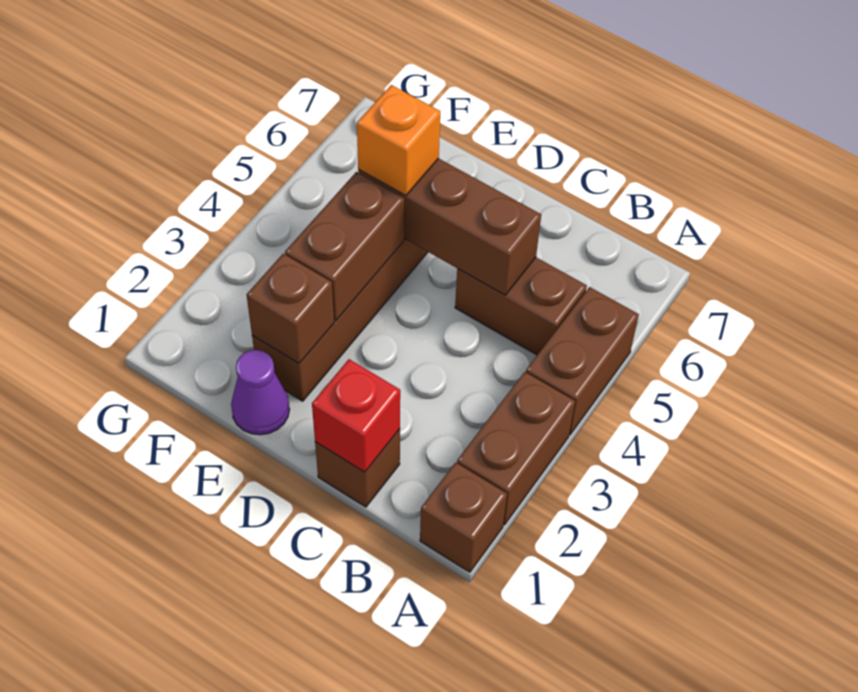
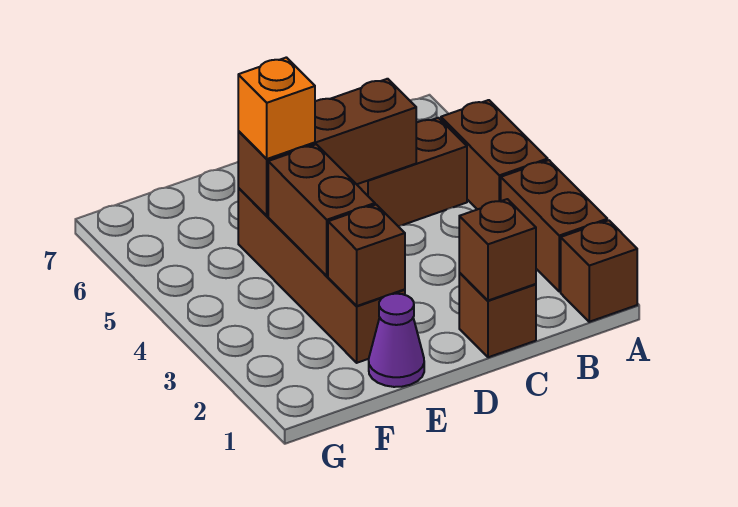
red brick C1 level 2 -> brown brick C1 level 2

